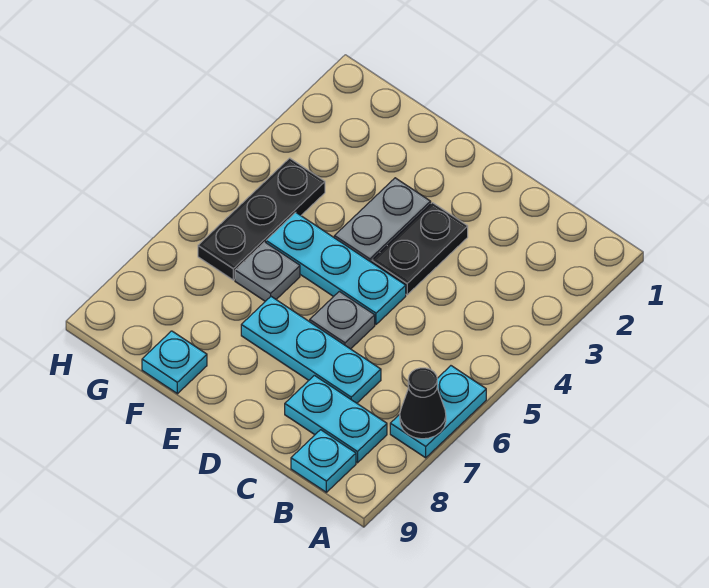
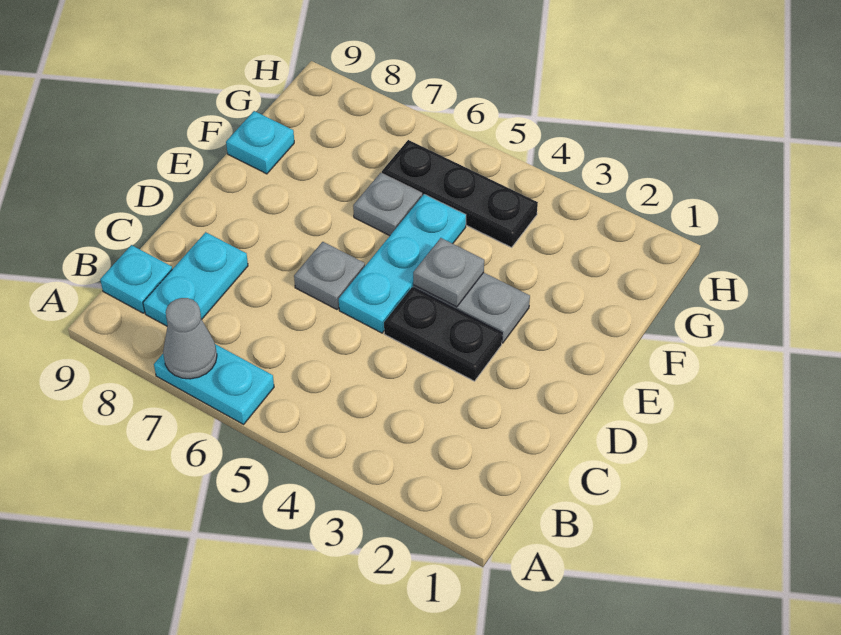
black cone A7 level 2 -> grey cone A7 level 2
cyan plate C7:E7 level 1 -> none
none -> grey plate E4 level 2

